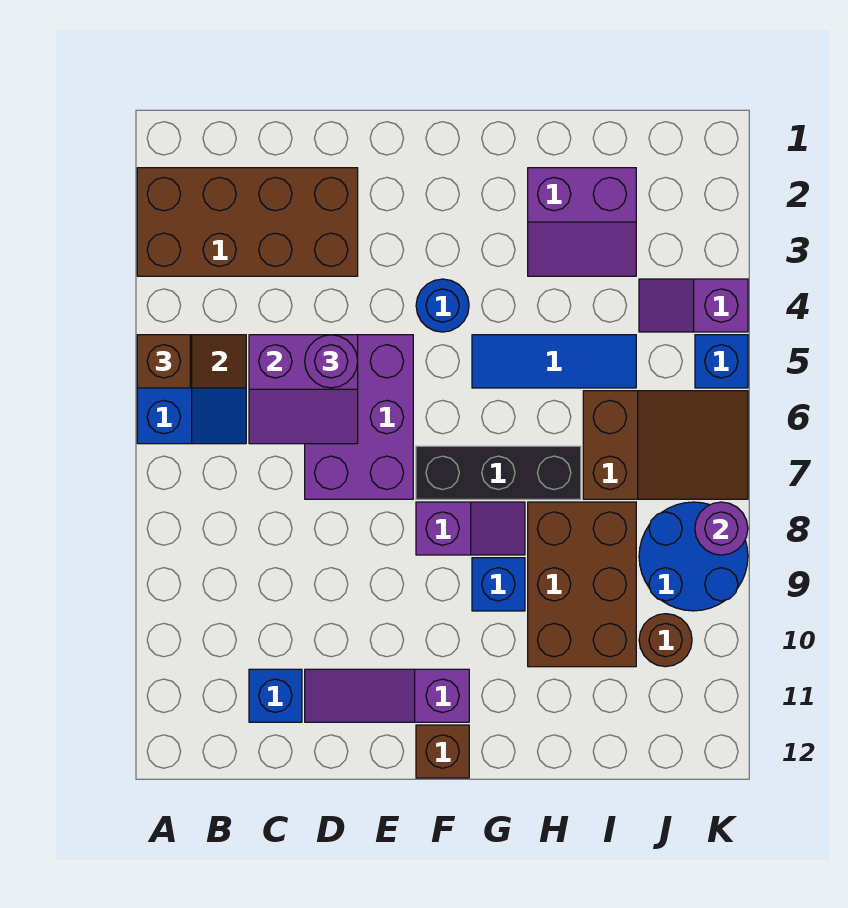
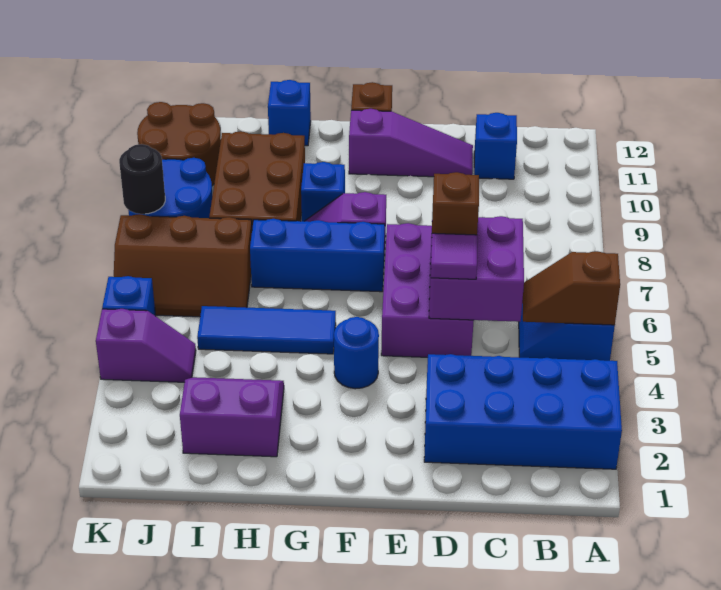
brown brick A2:D3 level 1 -> blue brick A2:D3 level 1
brown brick A5 level 3 -> brown brick D6 level 3
purple slope C5:D6 level 2 top 5 -> purple brick C5:D6 level 2
purple round brick D5 level 3 -> purple tile D5 level 3
black brick F7:H7 level 1 -> blue brick F7:H7 level 1
none -> blue brick H12 level 1
brown slope I6:K7 level 1 top I -> brown slope I6:K7 level 1 top 7
brown round brick J10 level 1 -> brown round brick J10:K11 level 1
purple round brick K8 level 2 -> black round brick K8 level 2

